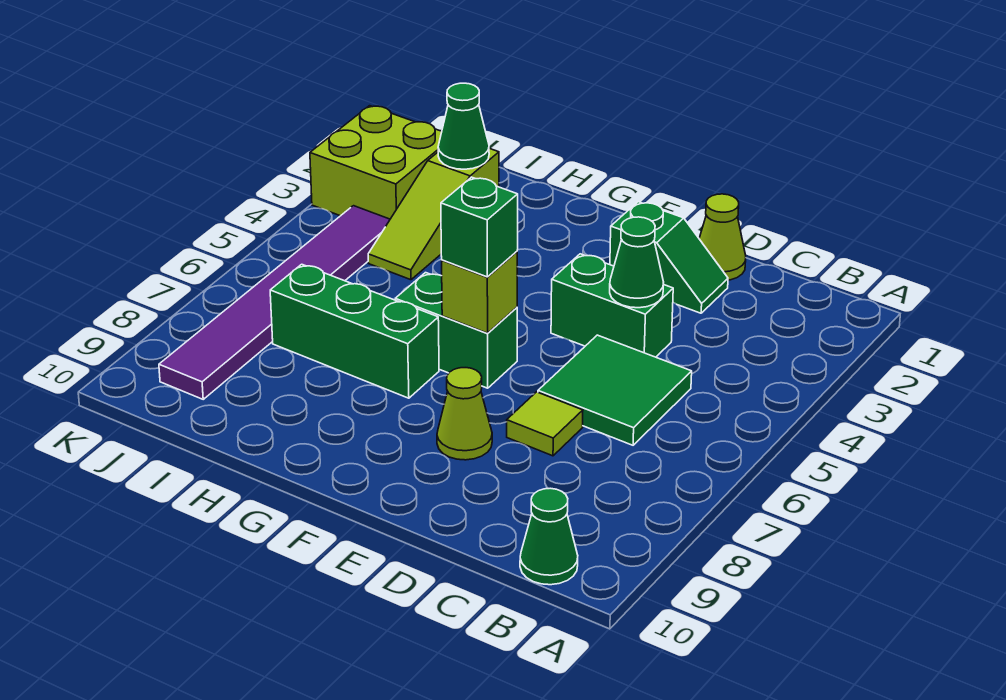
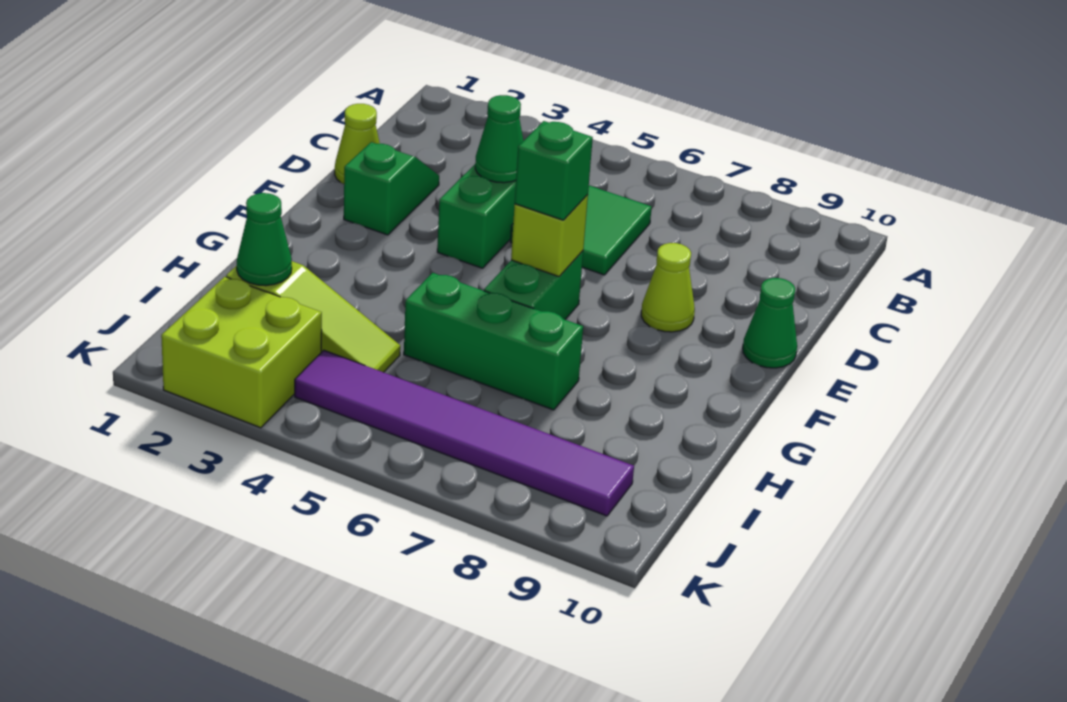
green cone B10 level 1 -> green cone E10 level 1
lime tile D7 level 1 -> none
green brick G7:I7 level 1 -> green brick H5:H7 level 1

